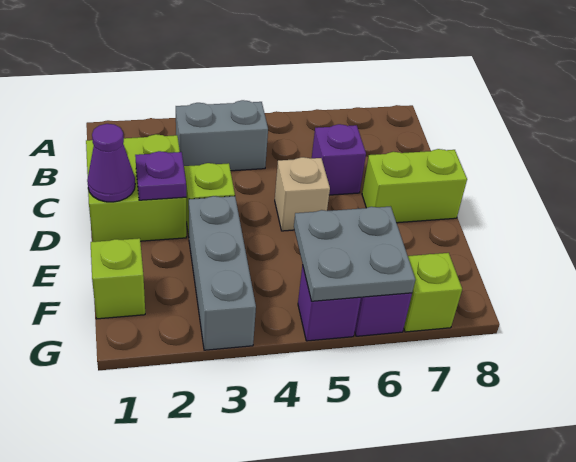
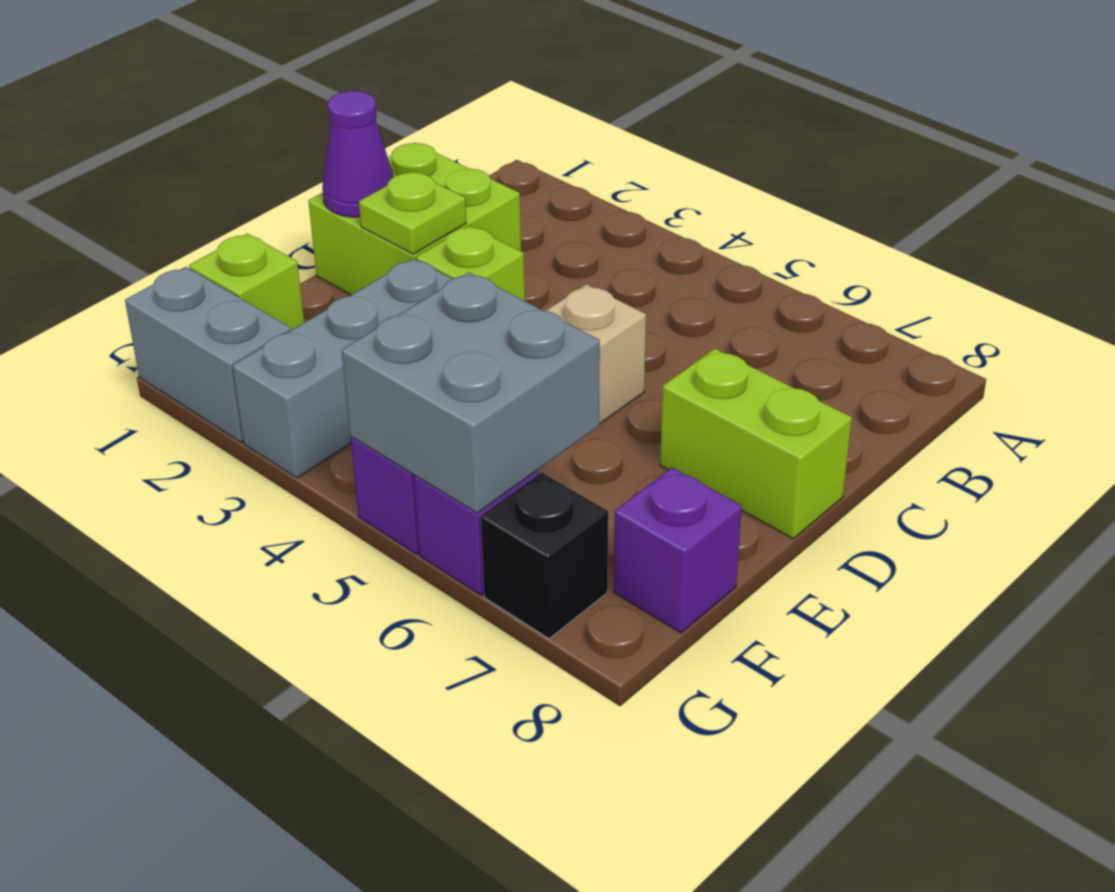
grey brick B3:B4 level 1 -> grey brick G1:G2 level 1
purple brick C6 level 1 -> purple brick F8 level 1
purple plate D2 level 2 -> lime plate D2 level 2
grey plate F5:G6 level 2 -> grey brick F5:G6 level 2
lime brick G7 level 1 -> black brick G7 level 1

